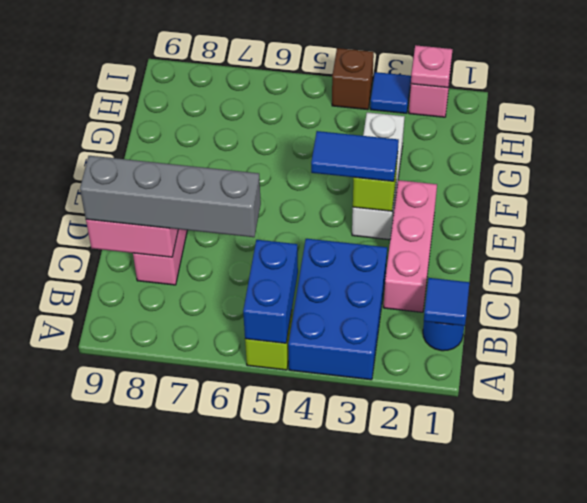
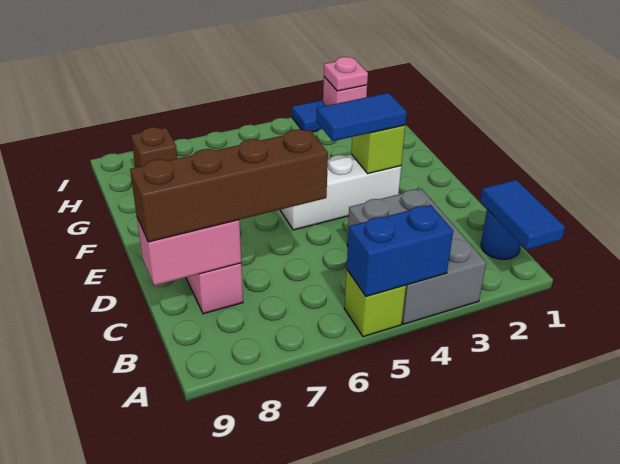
blue brick A3:C4 level 1 -> grey brick A3:C4 level 1
blue brick A5:B5 level 2 -> blue brick A4:A5 level 2
blue tile B1 level 2 -> blue tile A1:B1 level 2
pink brick C2:E2 level 1 -> none
grey brick C6:C9 level 3 -> brown brick C6:C9 level 3
white brick E3:G3 level 1 -> white brick E3:E5 level 1
brown brick I4 level 1 -> brown brick H8 level 1

